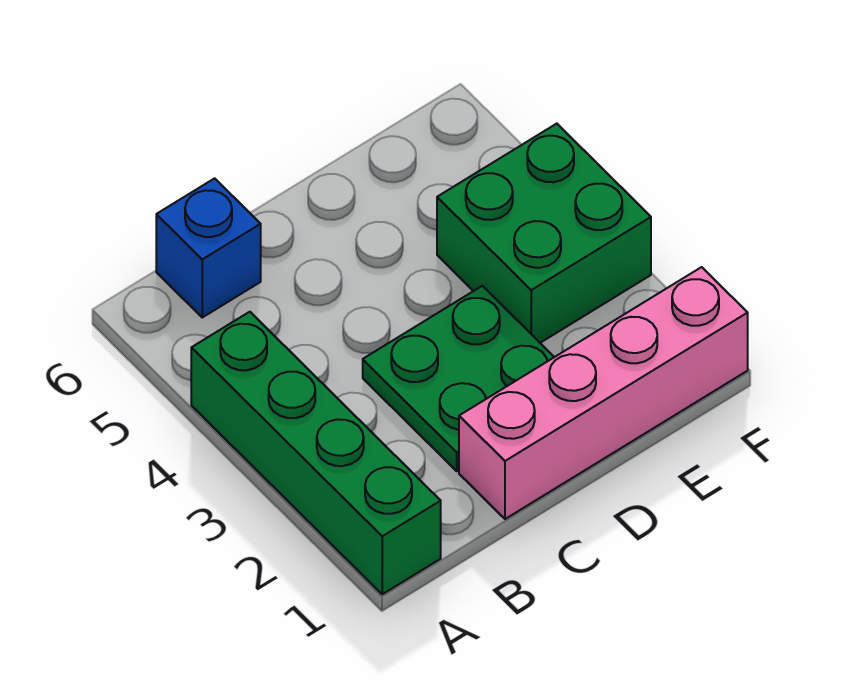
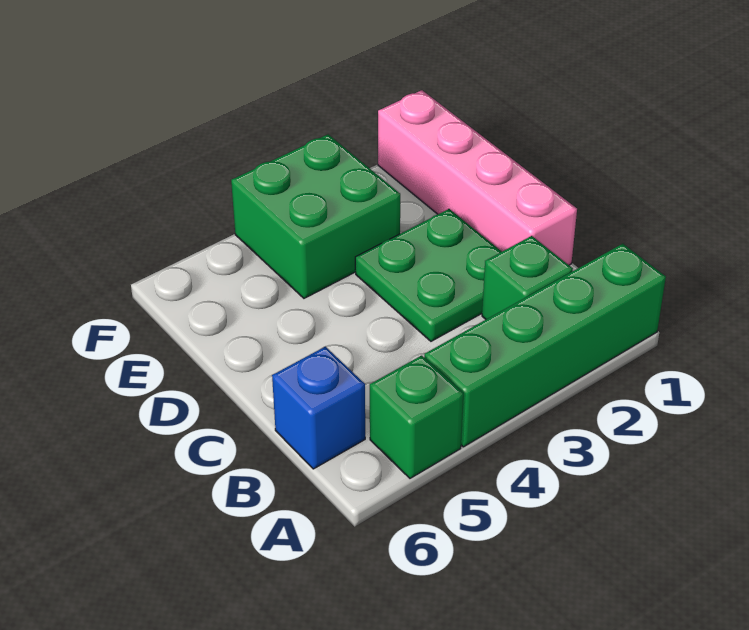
none -> green brick A5 level 1
none -> green brick B2 level 1

